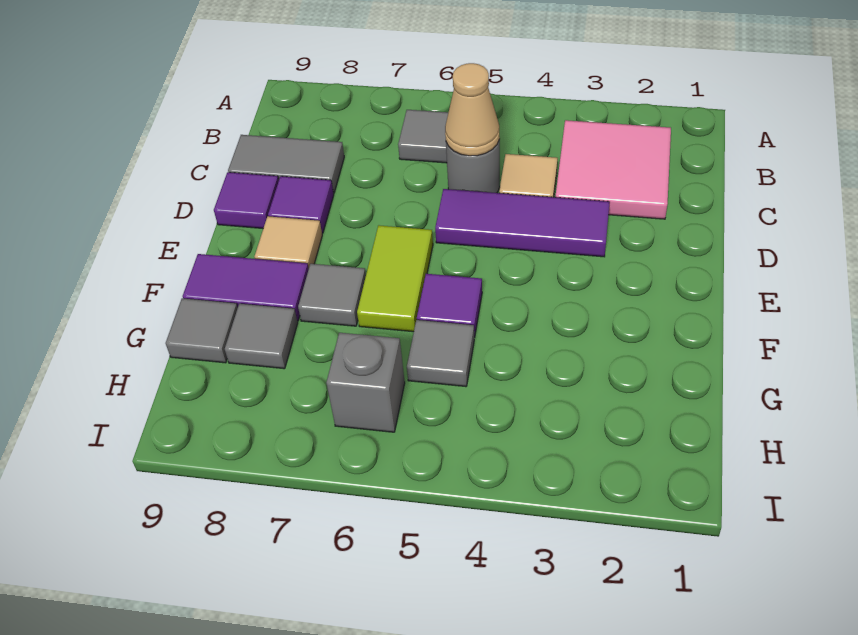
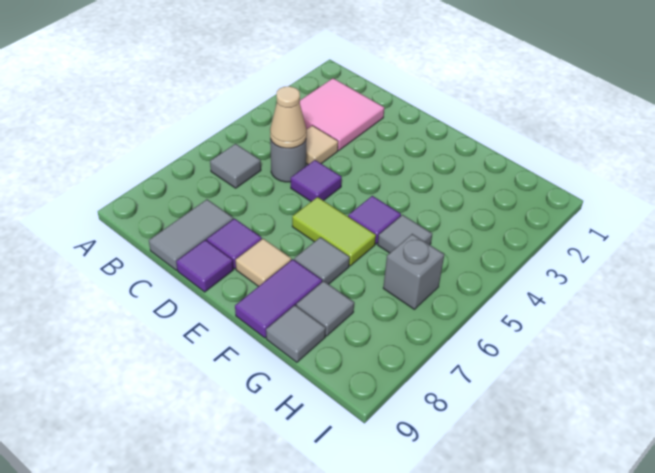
purple tile D3:D5 level 1 -> purple tile D5 level 1

